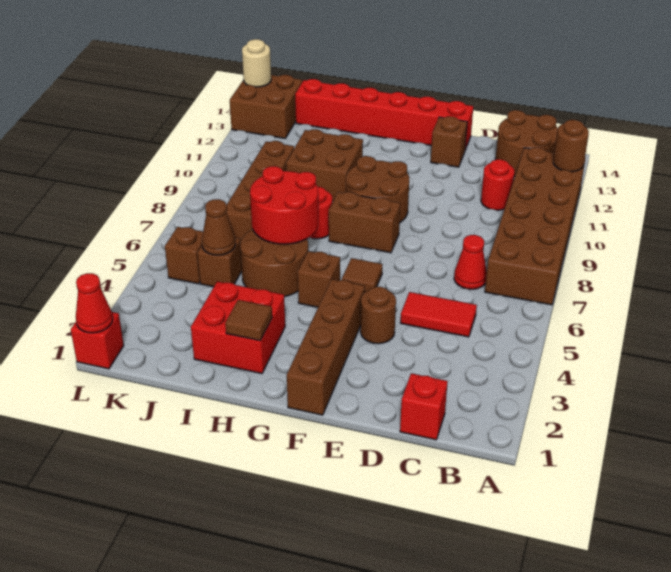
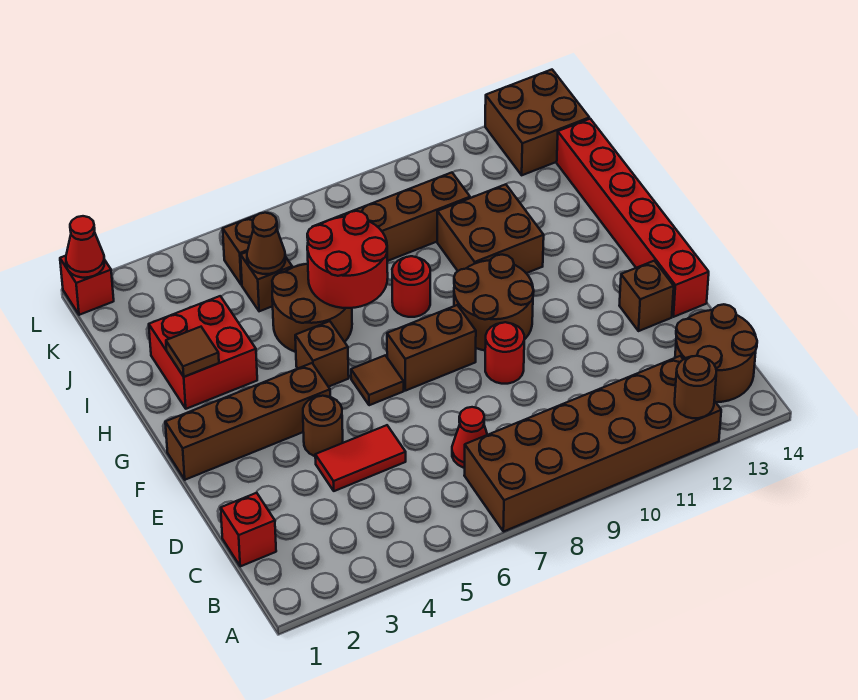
red tile C5:D5 level 1 -> red tile D4:D5 level 1
red round brick C11 level 1 -> red round brick E9 level 1
brown brick F8:G8 level 1 -> brown brick F7:F8 level 1
tan round brick L14 level 2 -> none

